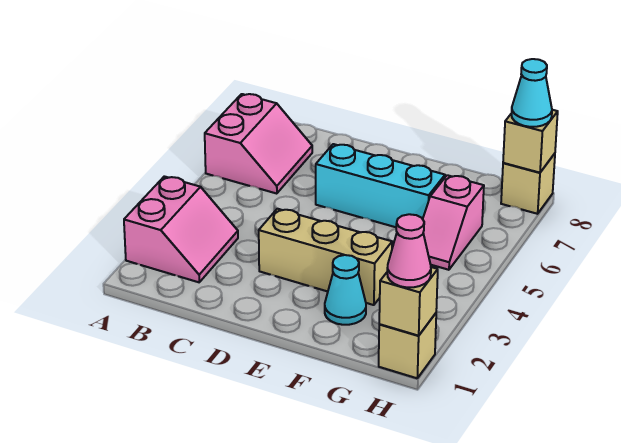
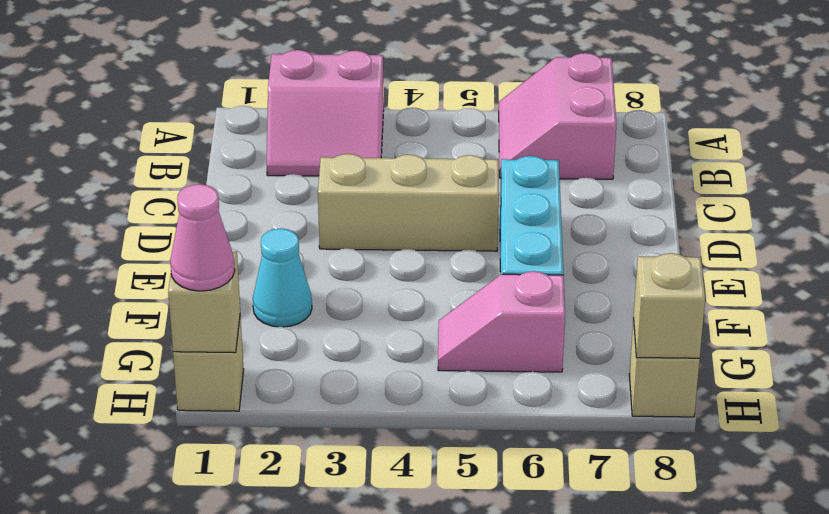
pink slope A6:B7 level 1 top A -> pink slope A6:B7 level 1 top 7
tan brick D3:F3 level 1 -> tan brick D3:D5 level 1
cyan cone H8 level 3 -> none

